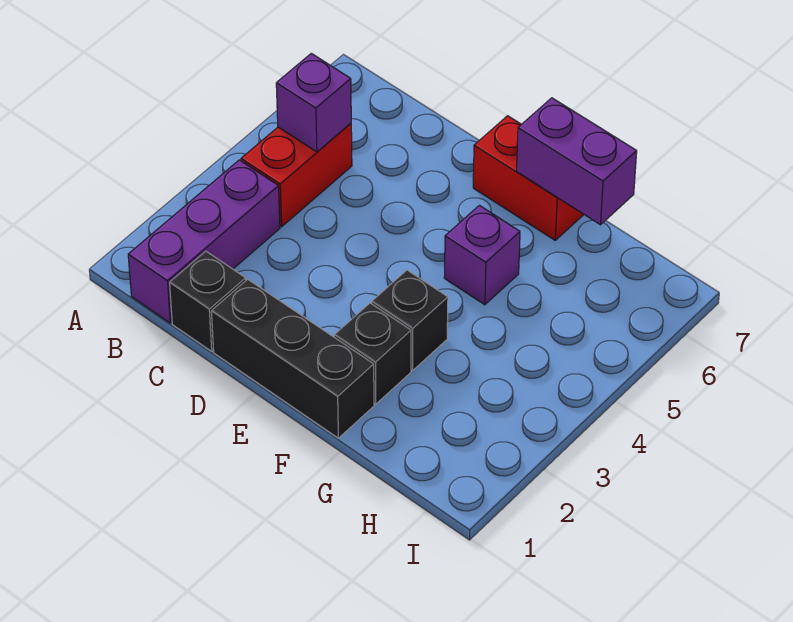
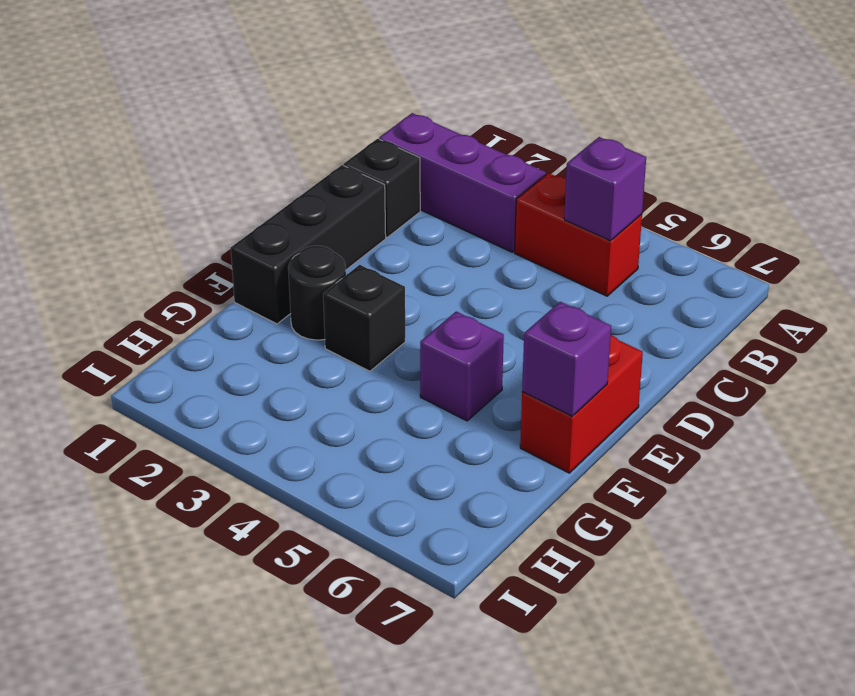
black brick F2 level 1 -> black round brick F2 level 1
purple brick F7:G7 level 2 -> purple brick F7 level 2

